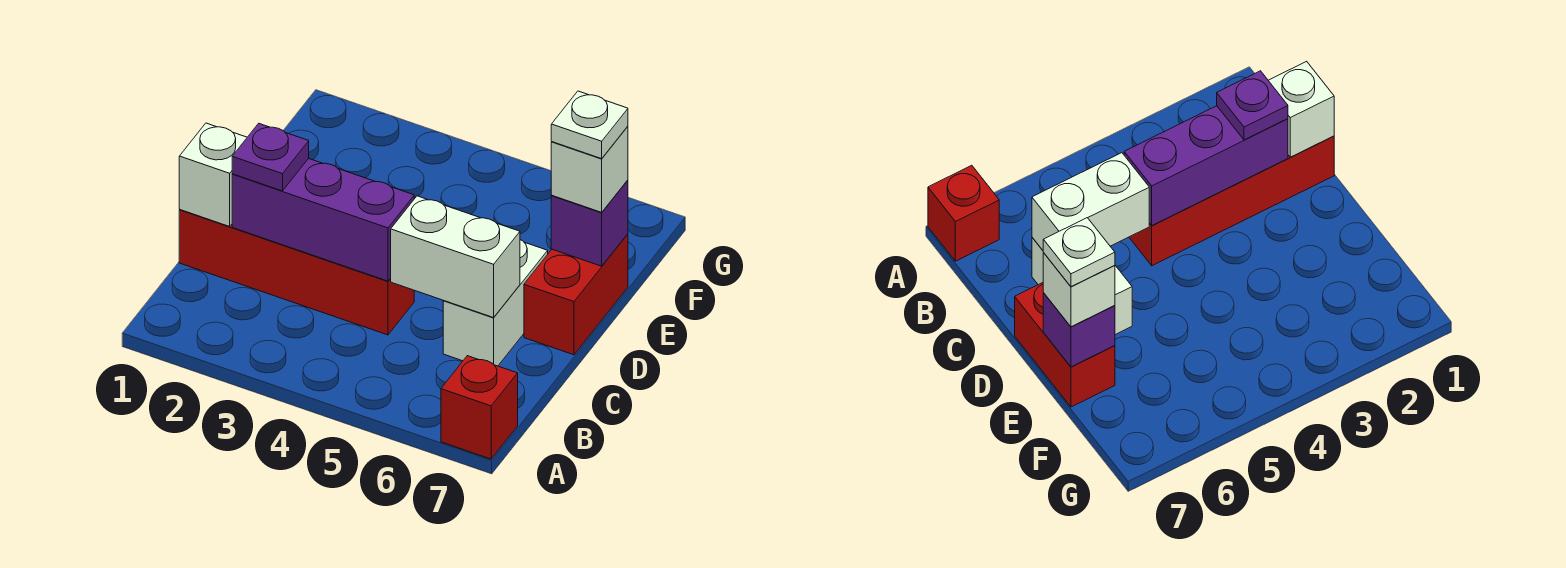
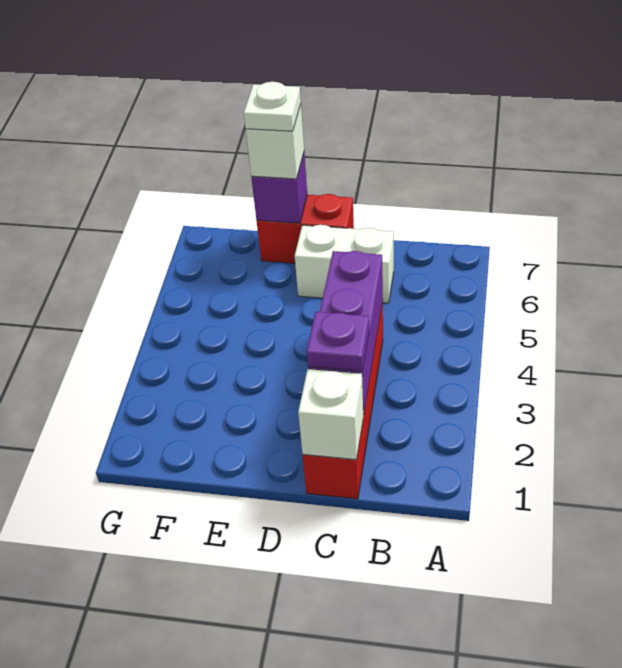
red brick A7 level 1 -> none
white brick C5:C6 level 2 -> none

